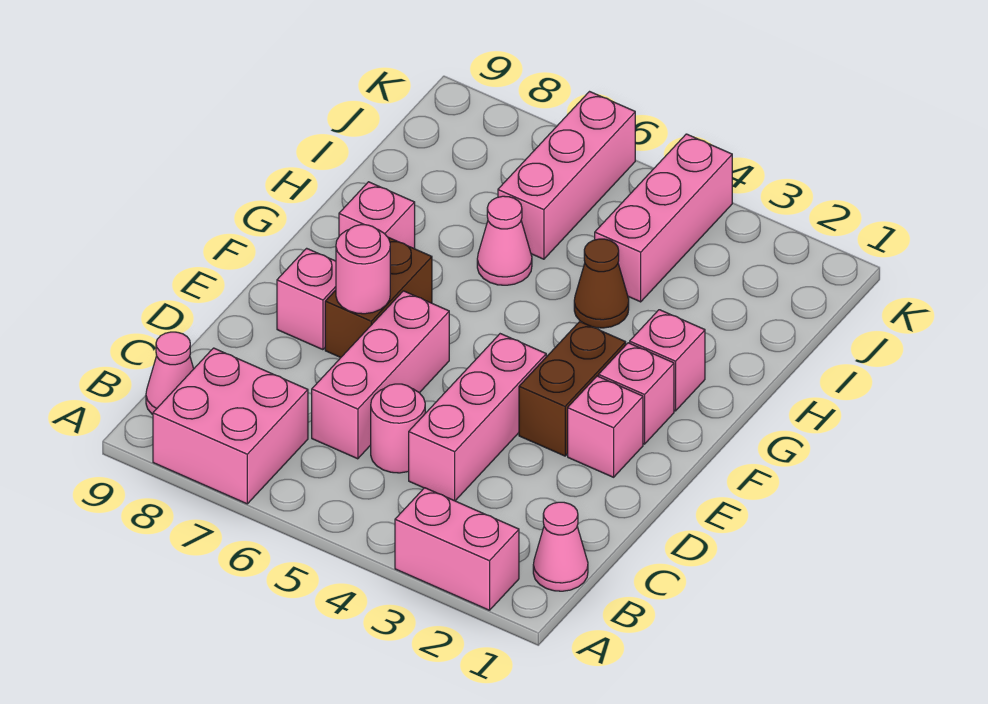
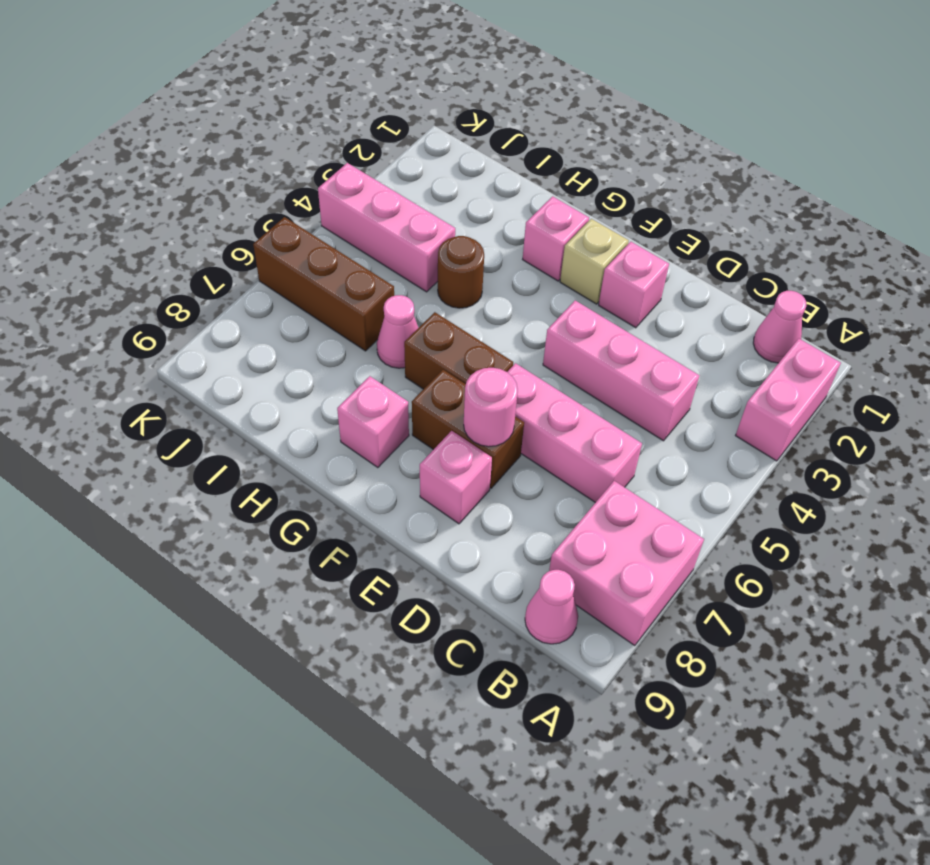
pink round brick C5 level 1 -> none
brown brick E3:F3 level 1 -> brown brick F6:G6 level 1
pink brick F2 level 1 -> tan brick F2 level 1
brown cone H4 level 1 -> brown round brick H4 level 1
pink brick I6:K6 level 1 -> brown brick I6:K6 level 1

